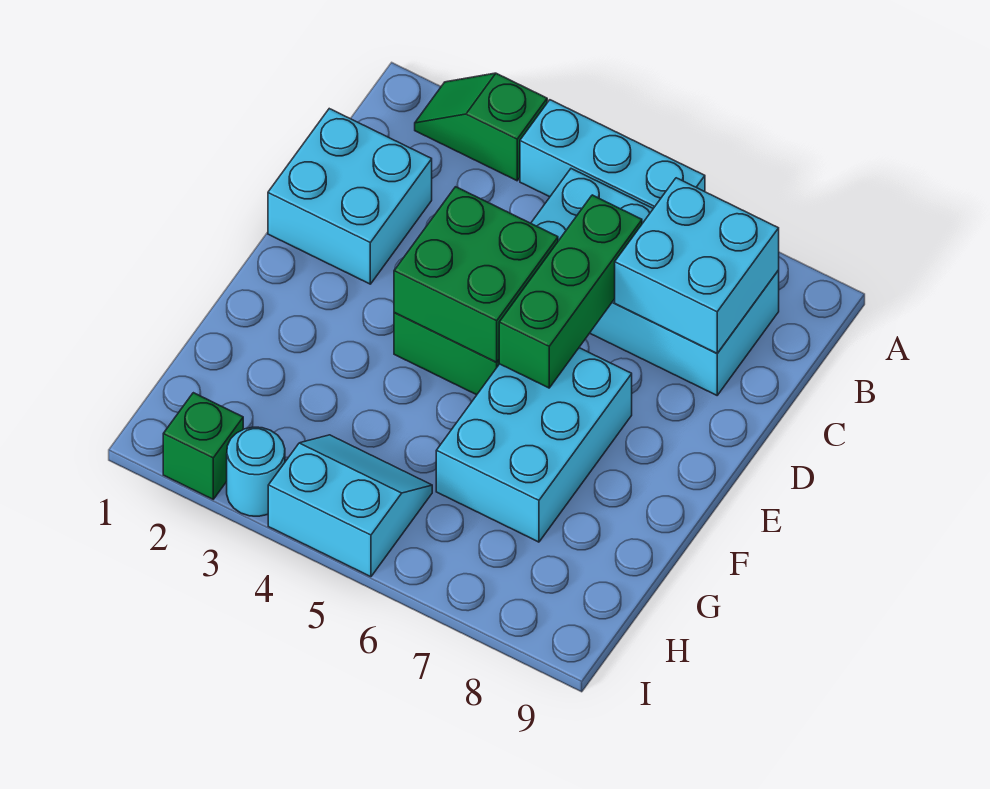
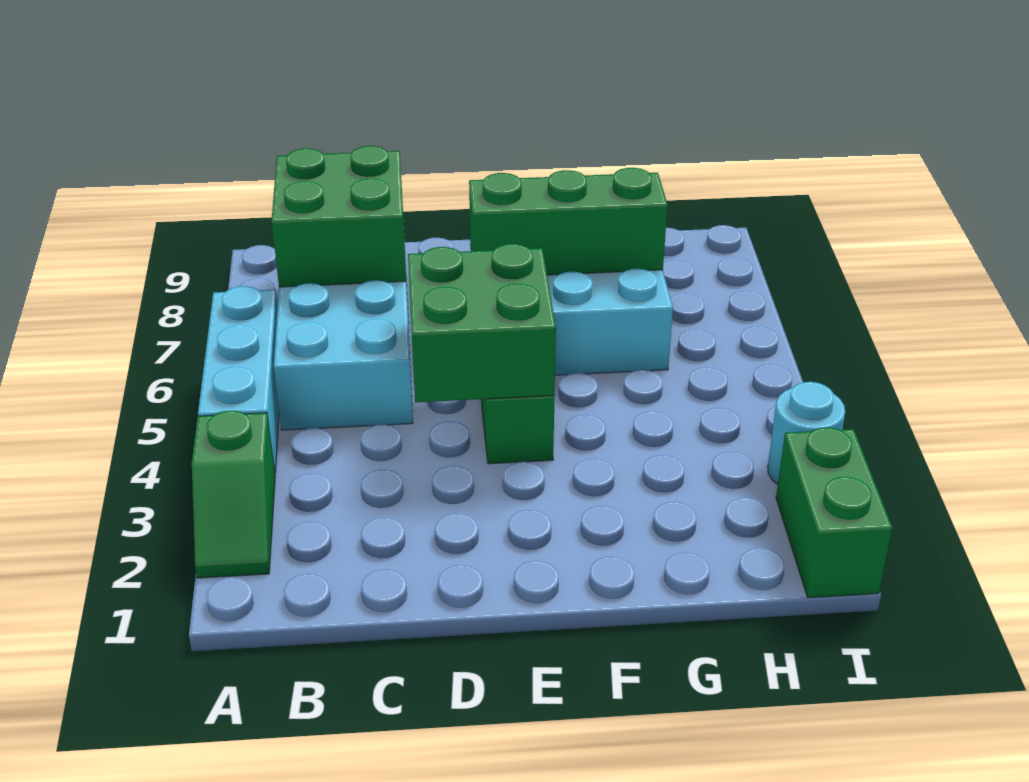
cyan brick B7:C8 level 2 -> green brick B7:C8 level 2
cyan brick C1:D2 level 1 -> none
green brick C6:E6 level 2 -> green brick E7:G7 level 2
cyan slope H4:I5 level 1 top I -> none
green brick I2 level 1 -> green brick I1:I2 level 1

